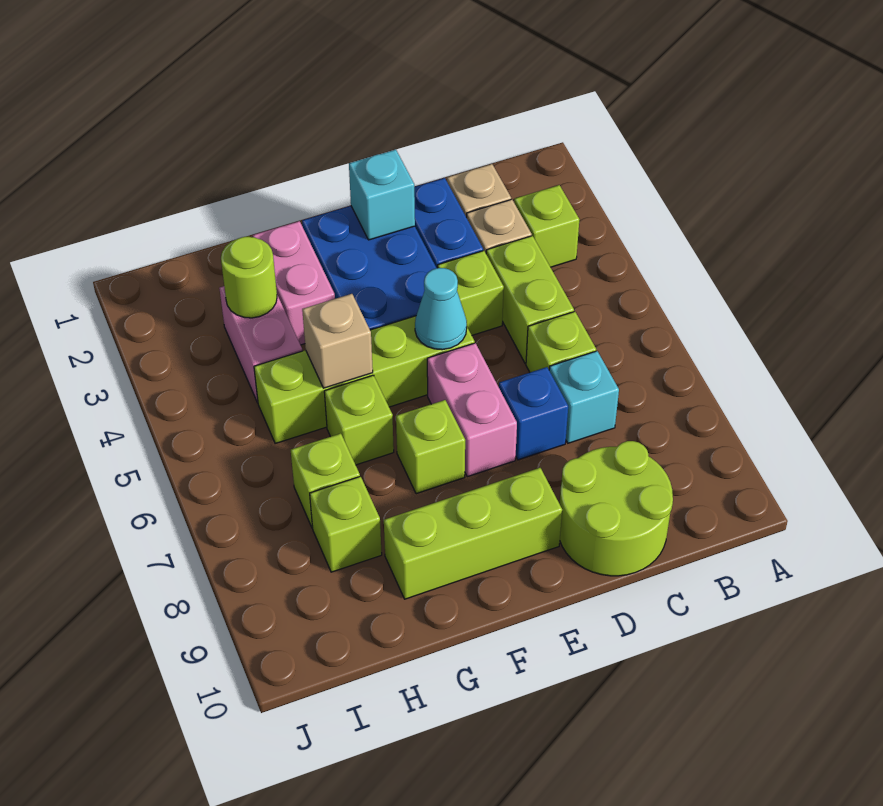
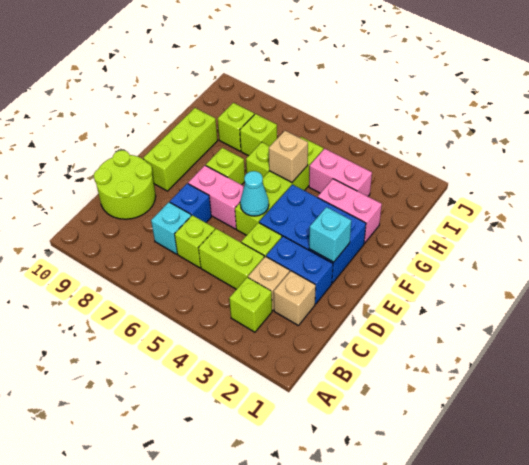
lime round brick H3 level 2 -> none

